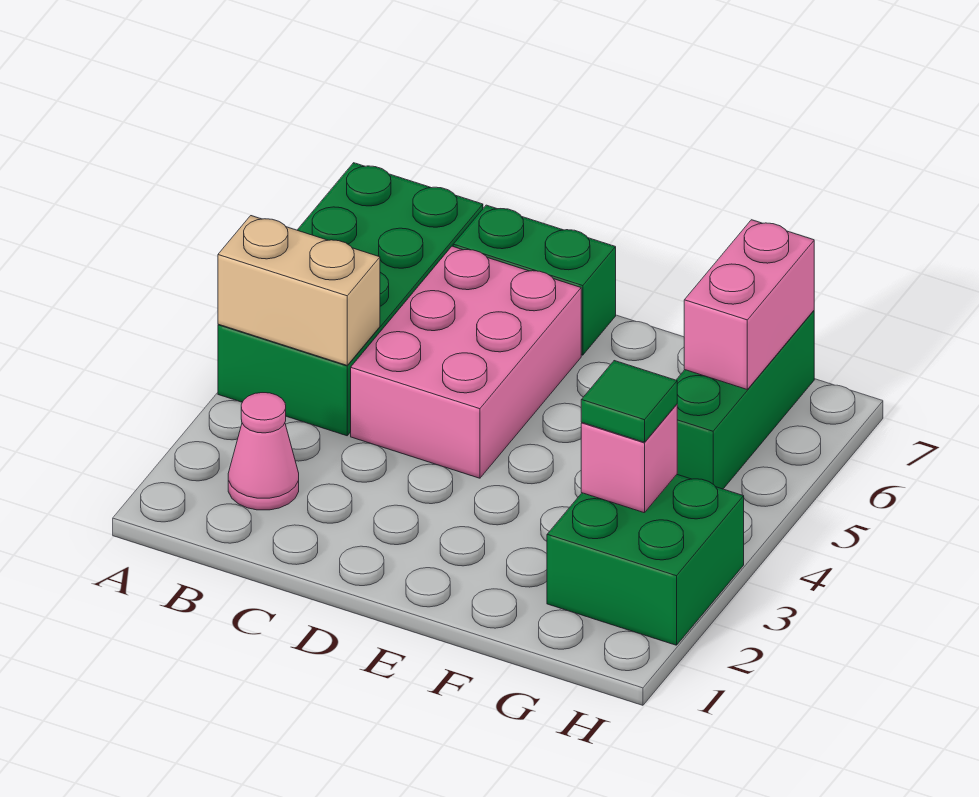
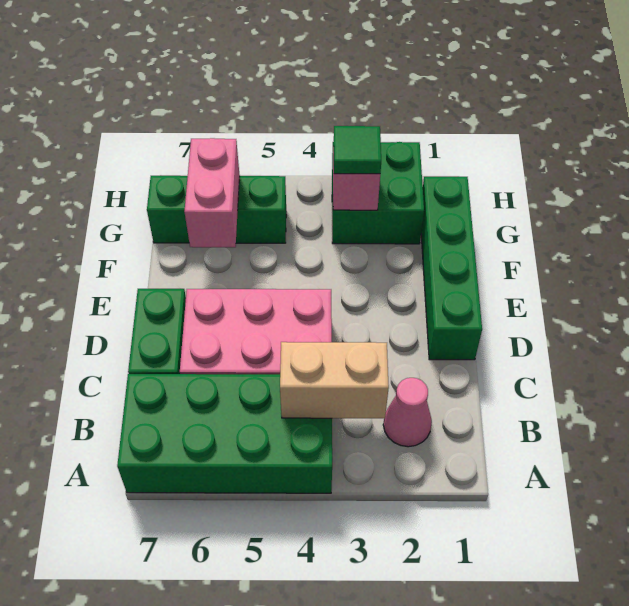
tan brick A4:B4 level 2 -> tan brick B3:B4 level 2
none -> green brick D1:G1 level 1
pink brick G6:G7 level 2 -> pink brick F6:G6 level 2

